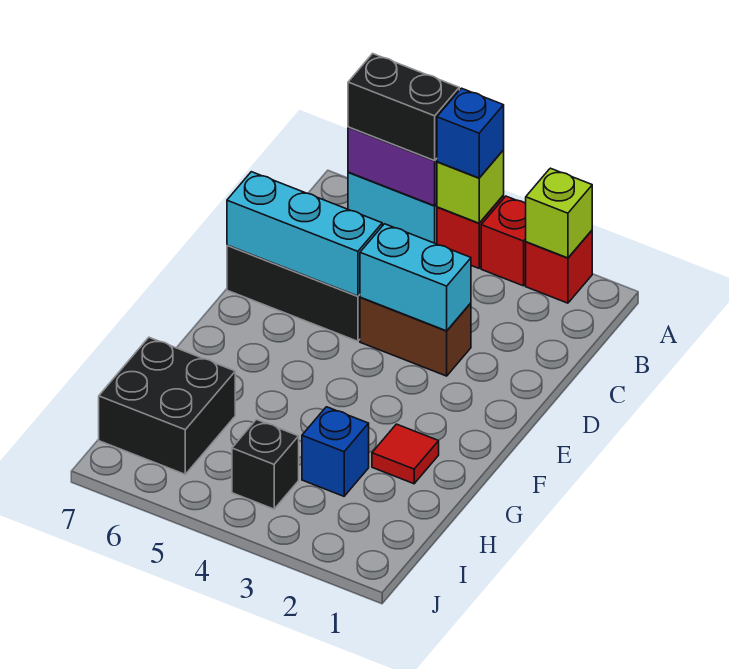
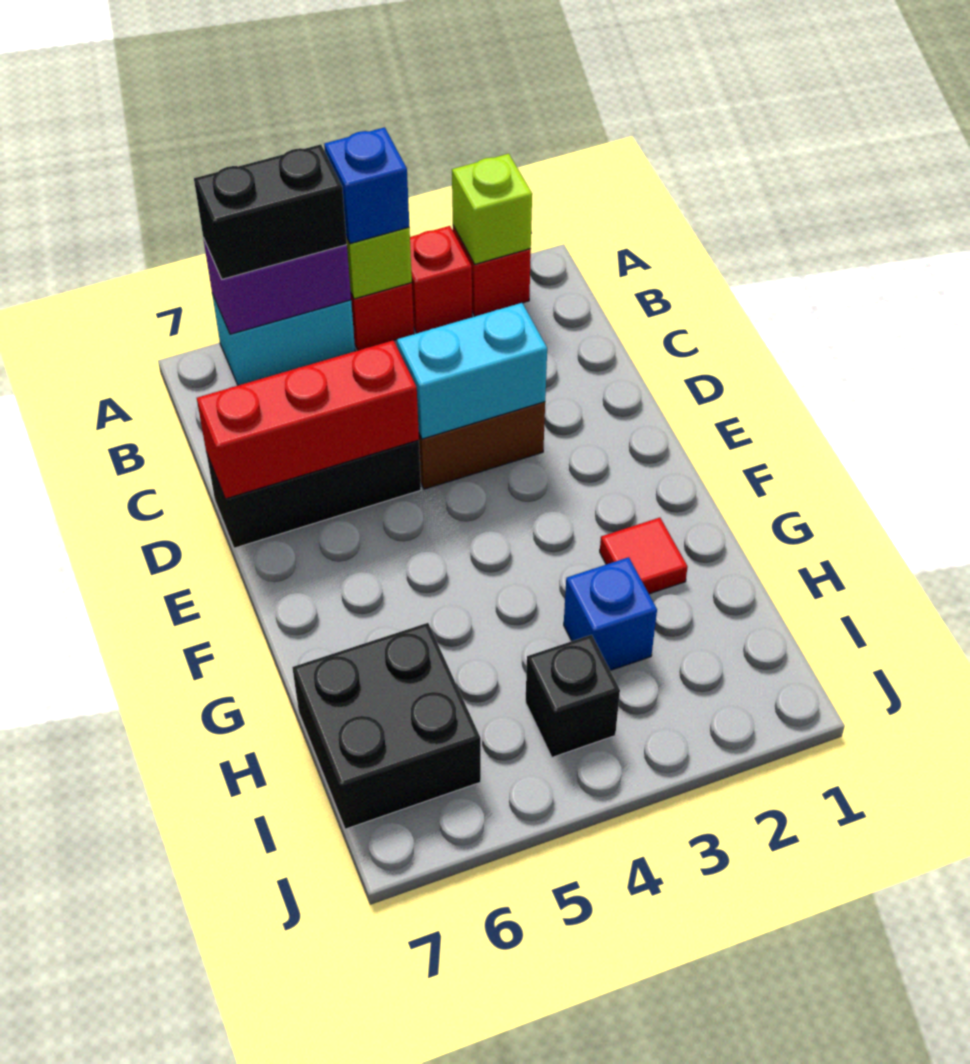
cyan brick D5:D7 level 2 -> red brick D5:D7 level 2

